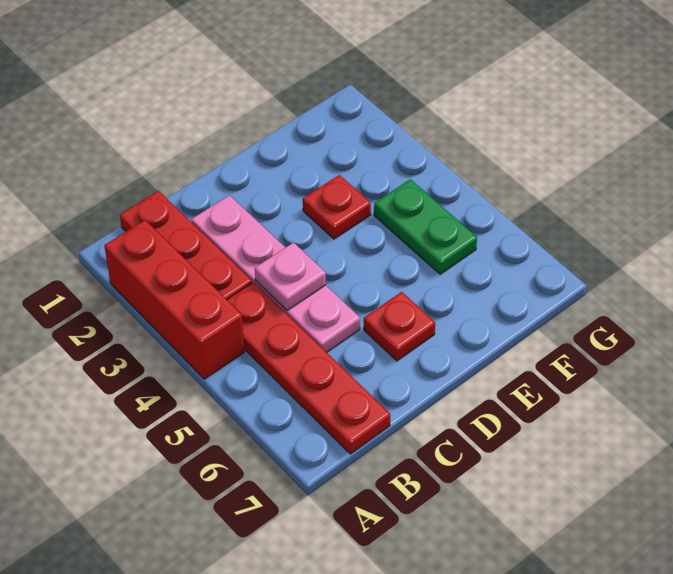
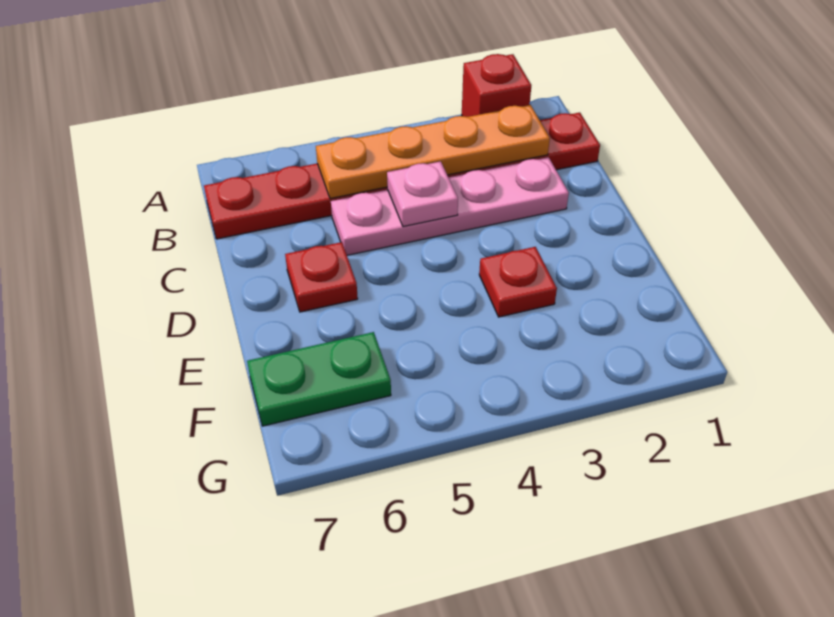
red brick A2:A4 level 1 -> red brick A2 level 1
none -> orange plate B2:B5 level 2
green plate F4:F5 level 1 -> green plate F6:F7 level 1

